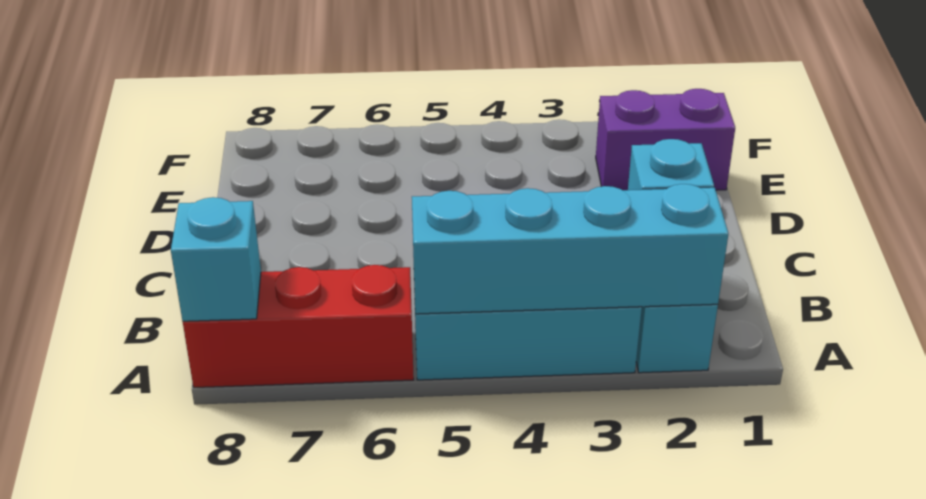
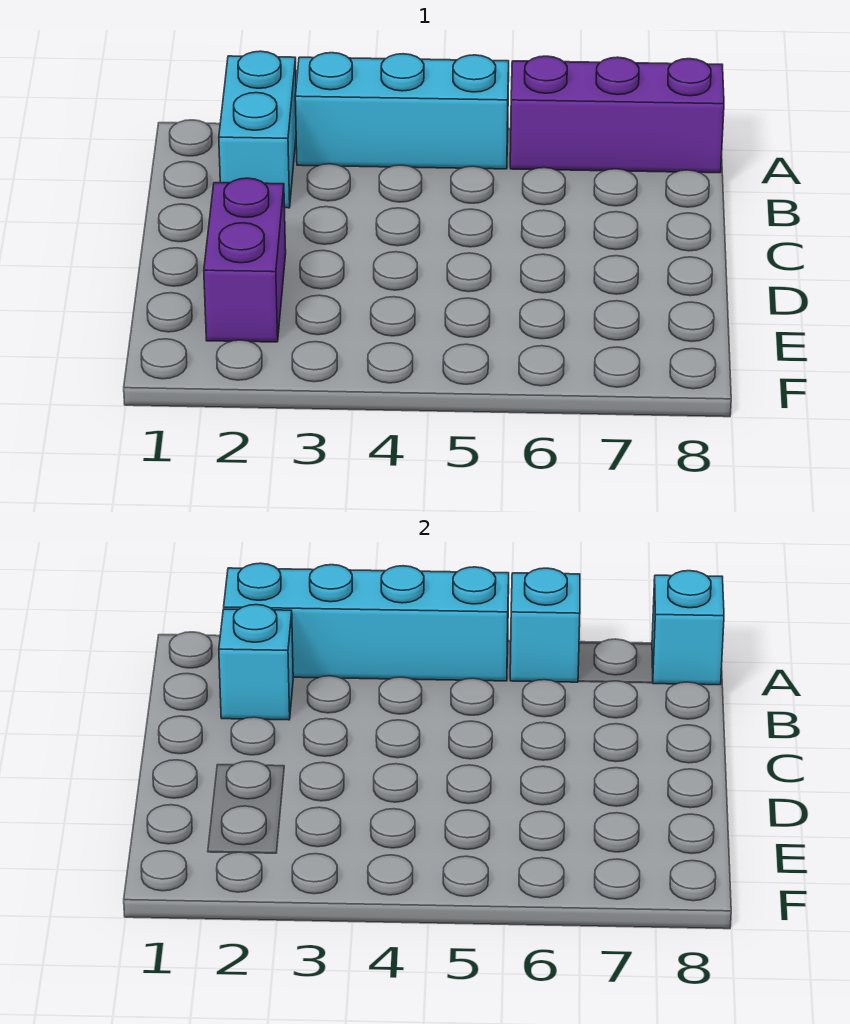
red brick A6:A8 level 1 -> purple brick A6:A8 level 1
none -> cyan brick A6 level 2
purple brick E1:E2 level 1 -> purple brick D2:E2 level 1

